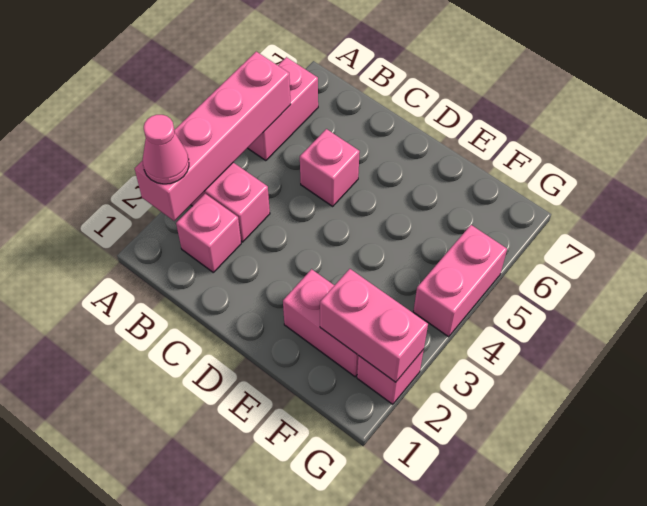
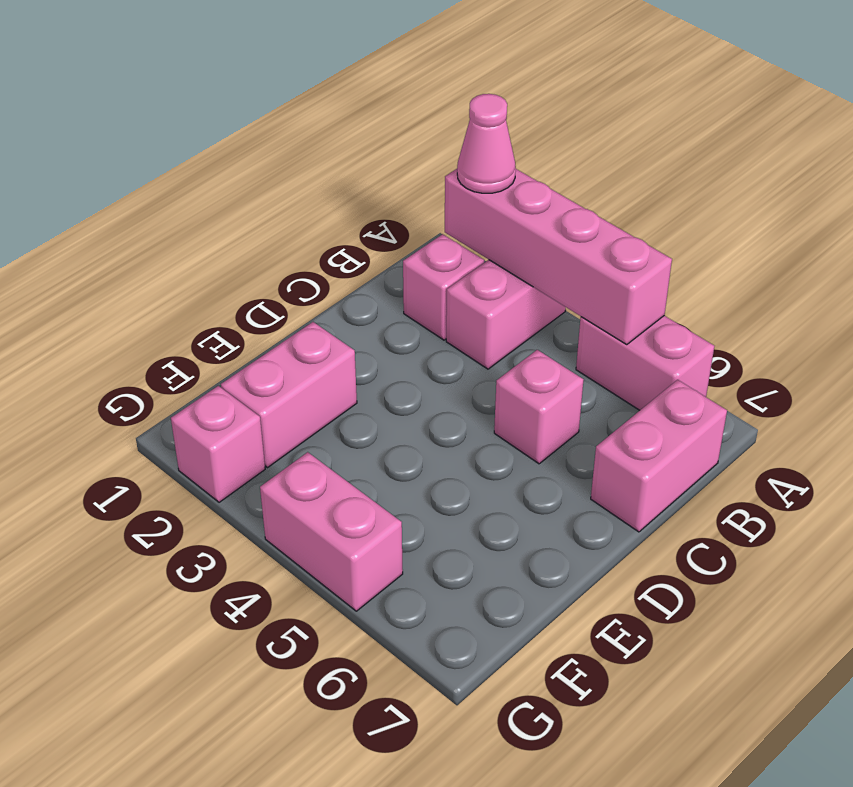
pink brick F2:G2 level 2 -> pink brick B7:C7 level 1

